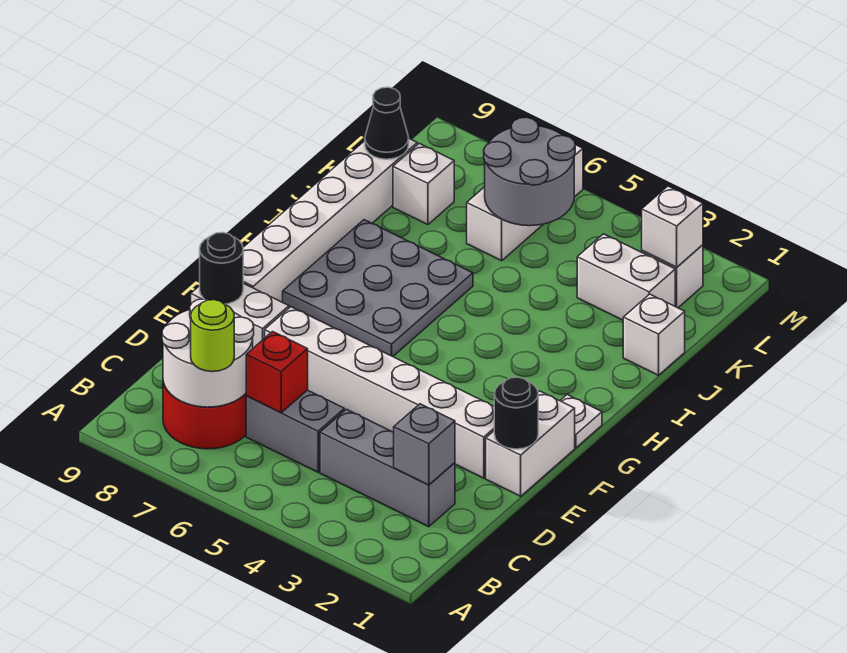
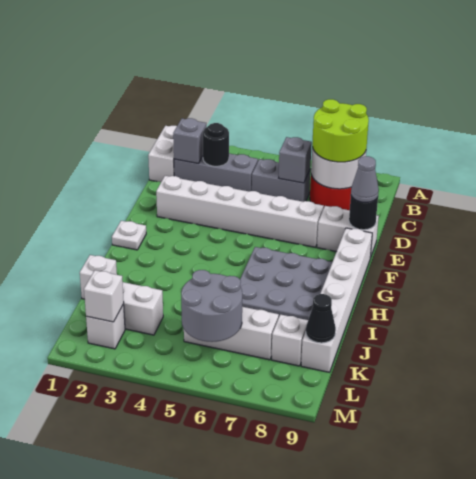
lime round brick B7 level 3 -> lime round brick B7:C8 level 3
red brick C6 level 2 -> grey brick C6 level 2
white brick E1:F1 level 1 -> white brick B1:C1 level 1
black round brick E1 level 2 -> black round brick C3 level 2
none -> grey cone E9 level 3
white brick K6:M6 level 1 -> white brick K5:K7 level 1

